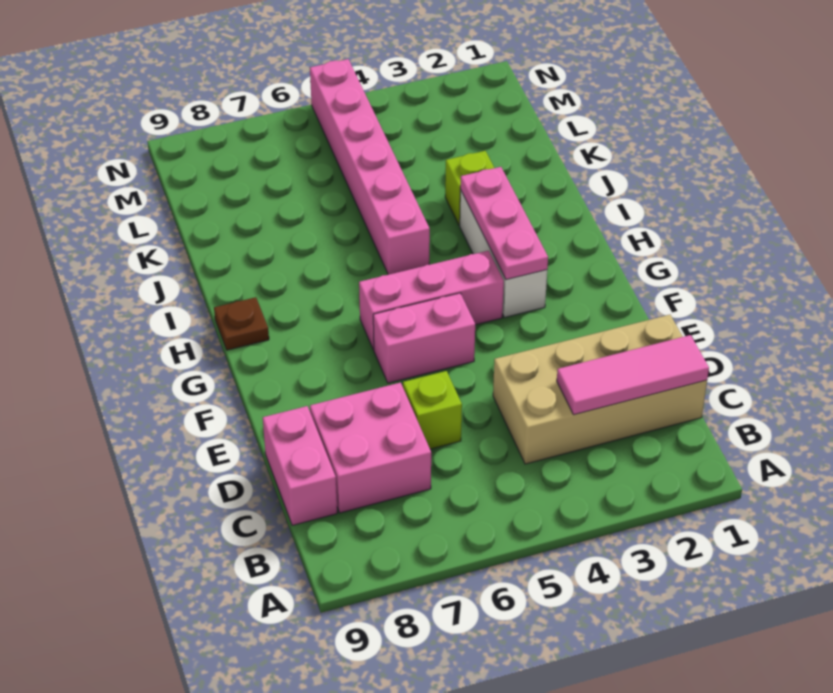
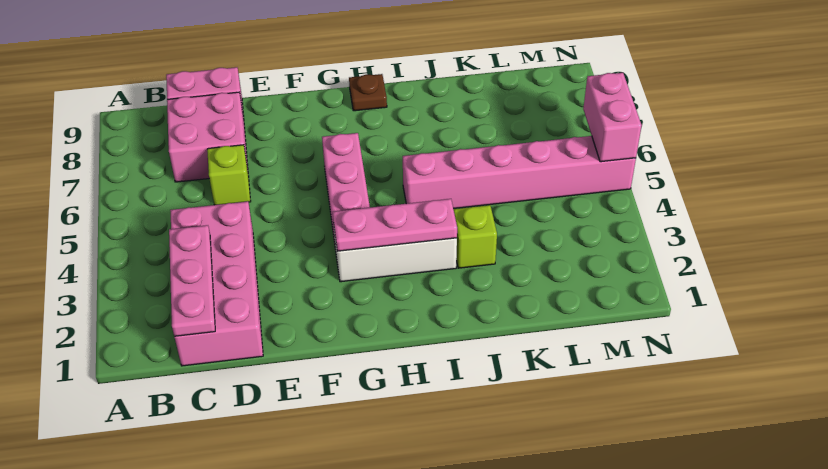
tan brick C1:D4 level 1 -> pink brick C1:D4 level 1
pink tile C1:C3 level 2 -> pink plate C1:C3 level 2
pink brick F5:F6 level 1 -> pink brick N5:N6 level 2

